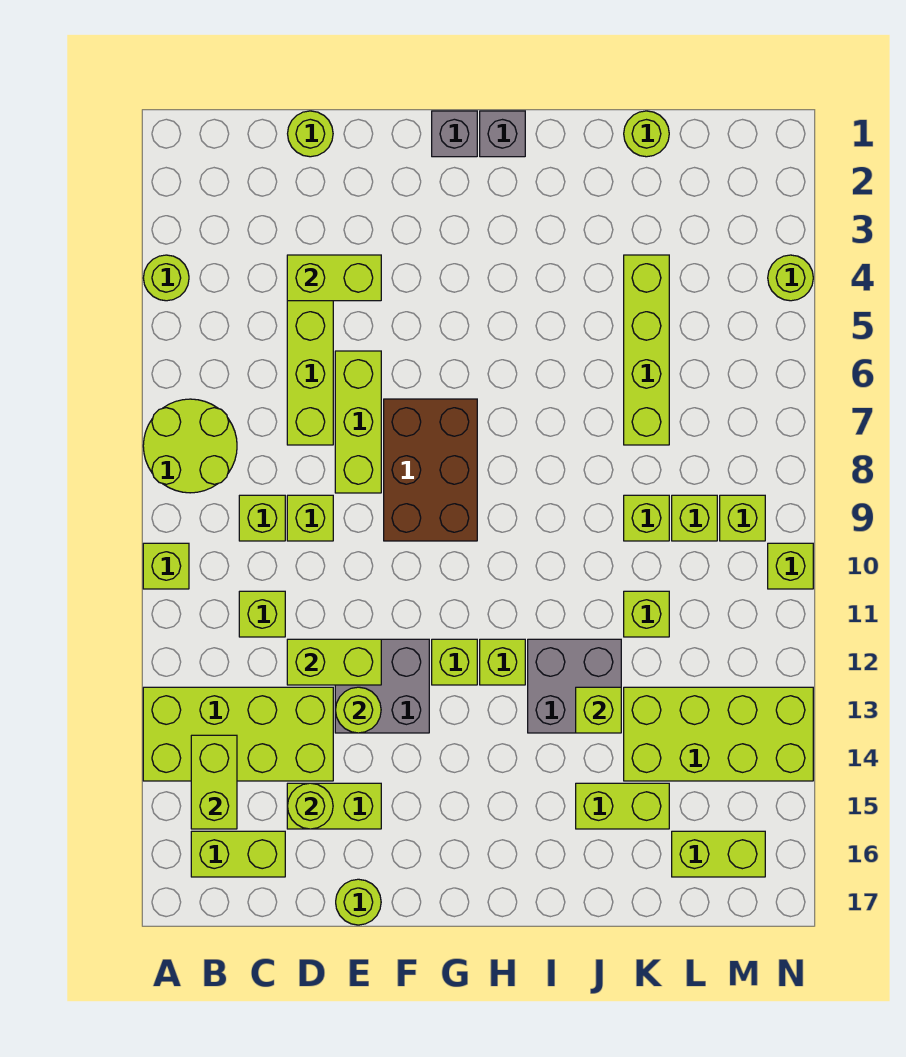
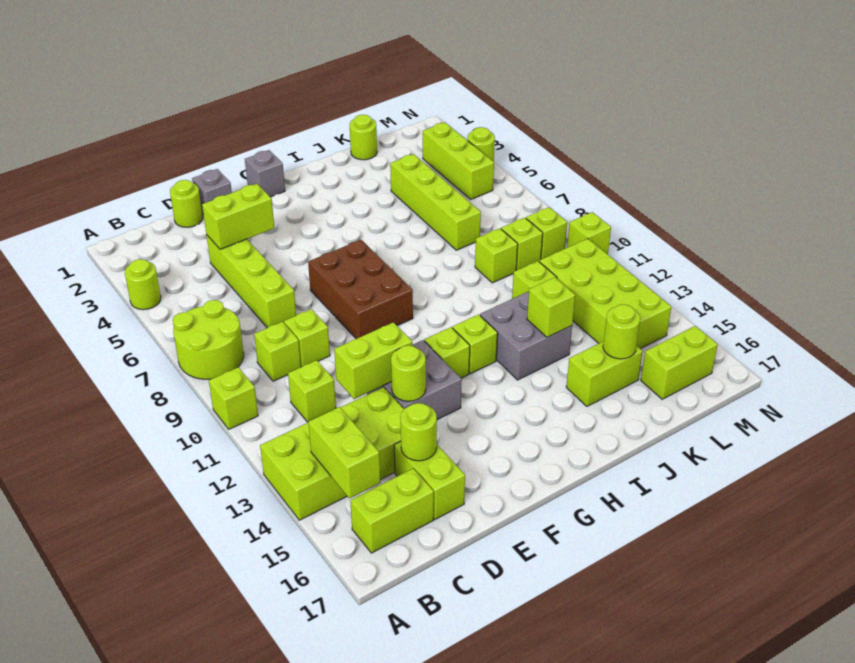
lime brick D15:E15 level 1 -> lime brick D15:D16 level 1
lime brick E6:E8 level 1 -> lime brick M3:M5 level 1
lime round brick E17 level 1 -> lime round brick K15 level 2
grey brick H1 level 1 -> grey brick E1 level 1
lime brick K13:N14 level 1 -> lime brick L11:M14 level 1

